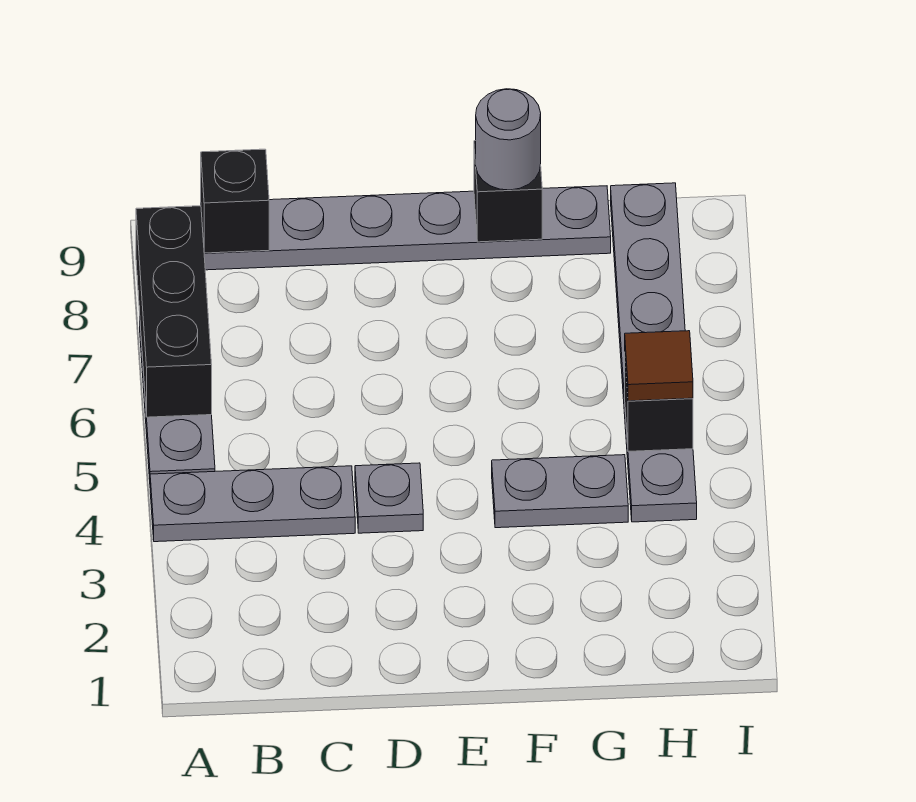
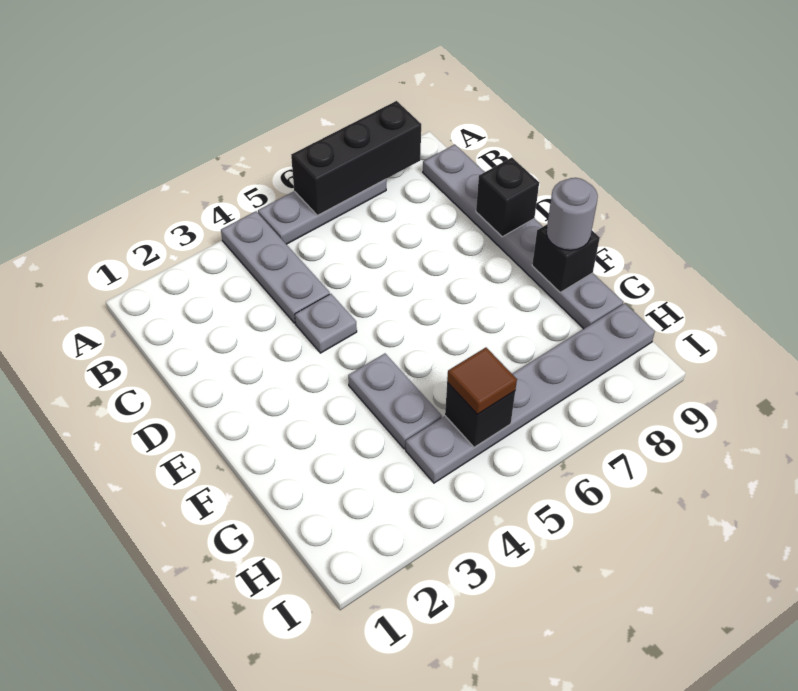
black brick B9 level 2 -> black brick D9 level 2

